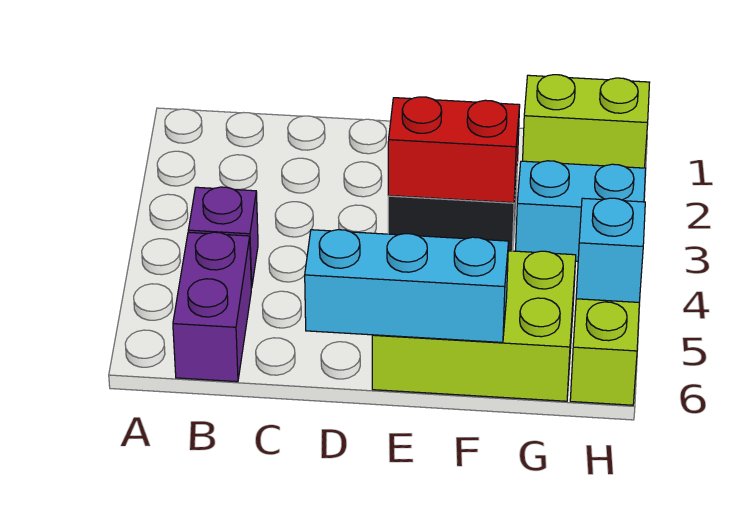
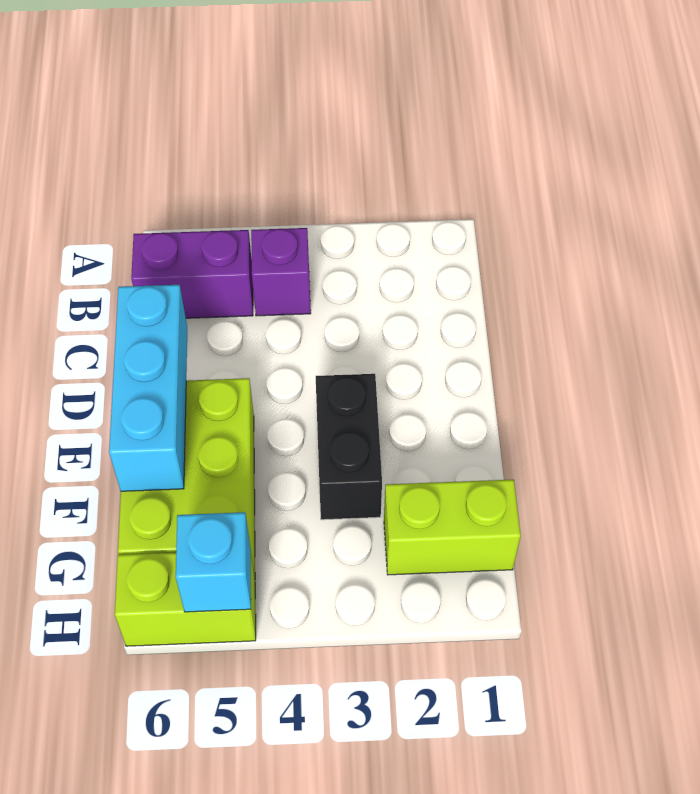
red brick E3:F3 level 2 -> none
lime brick G1:H1 level 1 -> lime brick G1:G2 level 1
cyan brick G3:H3 level 1 -> none

